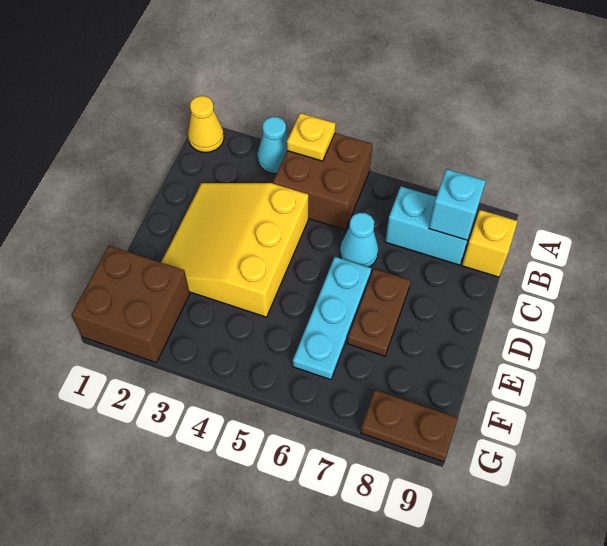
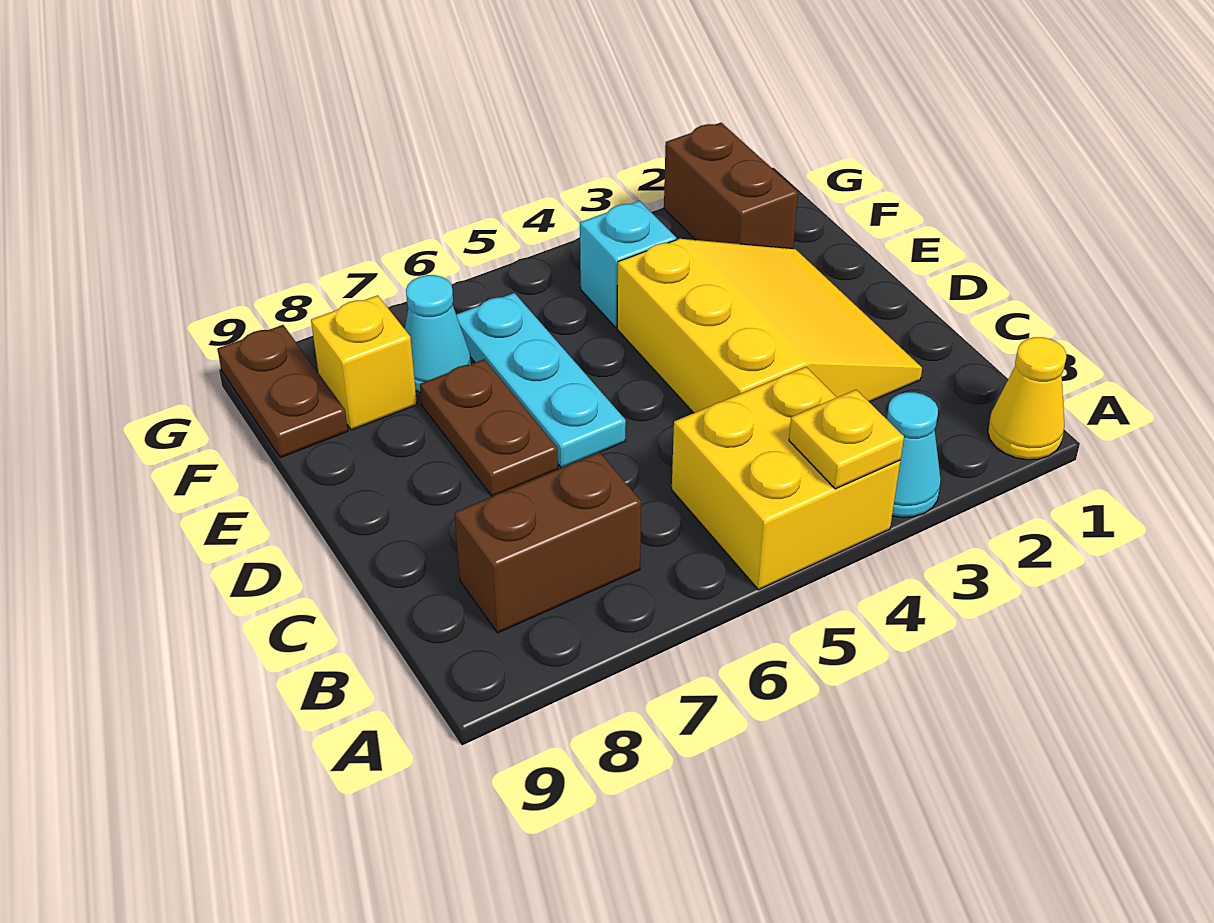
brown brick A4:B5 level 1 -> yellow brick A4:B5 level 1
cyan brick B7:B8 level 1 -> brown brick B7:B8 level 1
cyan brick B8 level 2 -> cyan brick F4 level 1
yellow brick B9 level 1 -> yellow brick F8 level 1
cyan cone C6 level 1 -> cyan cone F7 level 1
brown brick F1:G2 level 1 -> brown brick F2:G2 level 1
brown plate G8:G9 level 1 -> brown plate F9:G9 level 1

